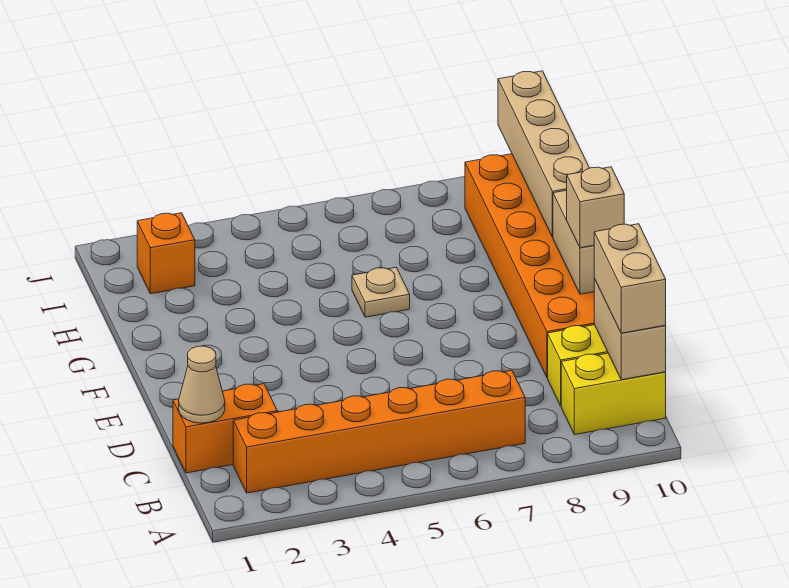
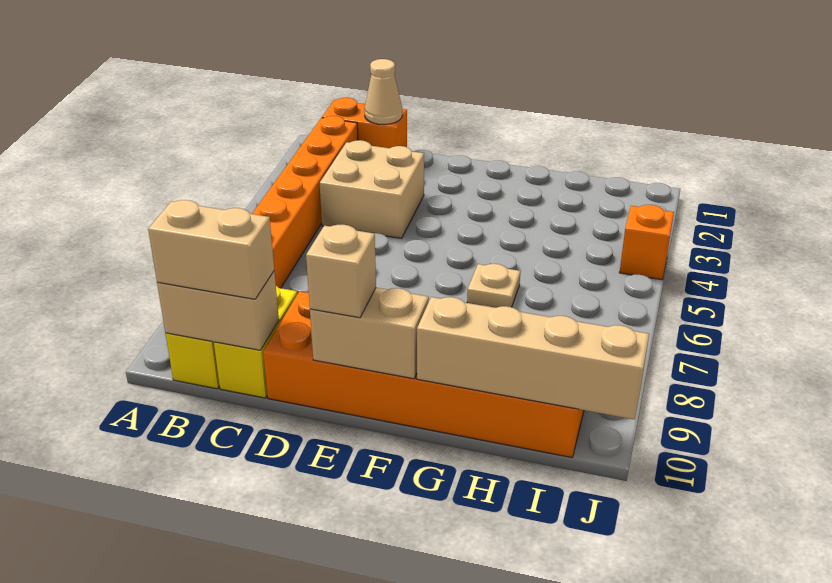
orange brick C1:C2 level 1 -> orange brick B1:C1 level 1
none -> tan brick C3:D4 level 1
orange brick I2 level 1 -> orange brick J4 level 1

